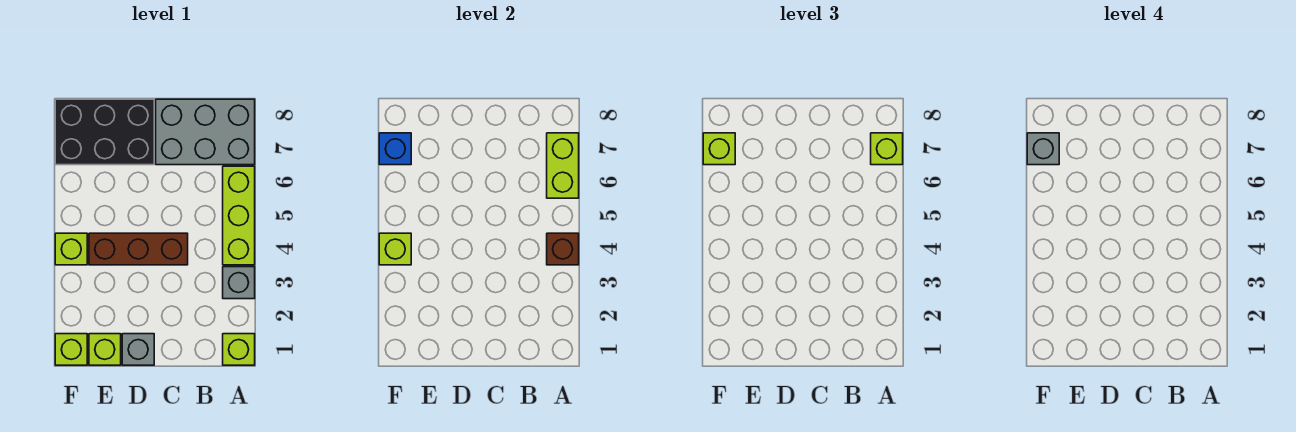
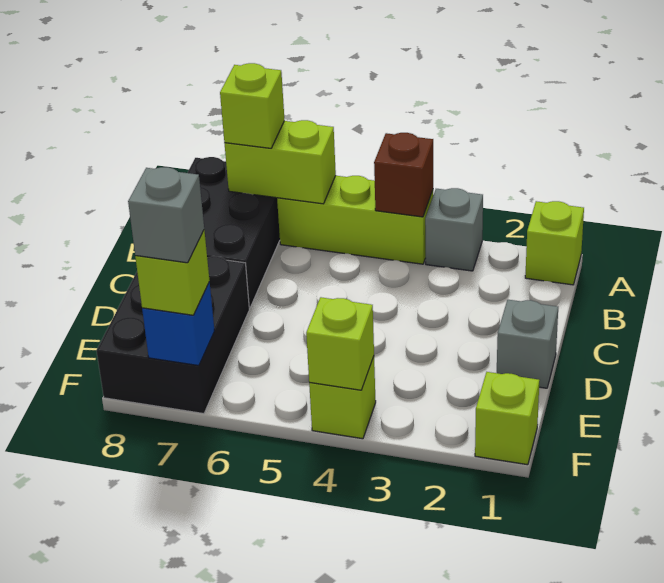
grey brick A7:C8 level 1 -> black brick A7:C8 level 1
brown brick C4:E4 level 1 -> none
lime brick E1 level 1 -> none

